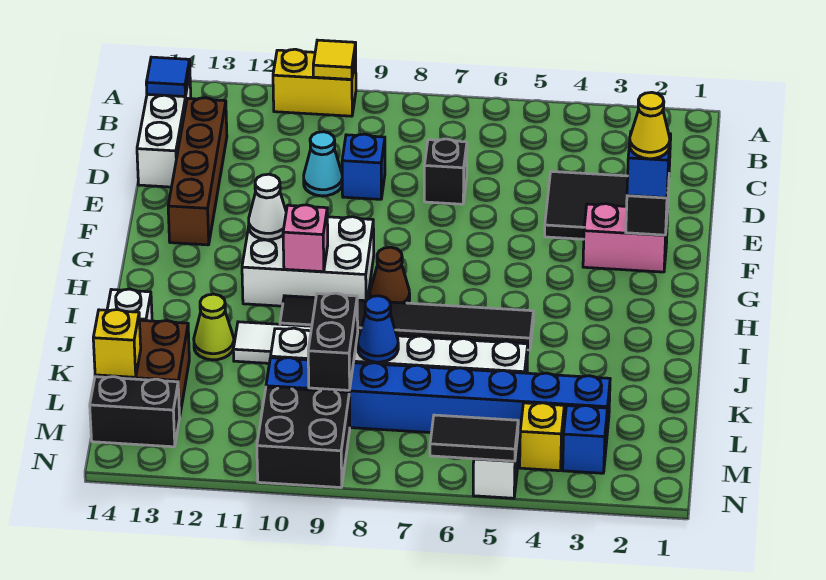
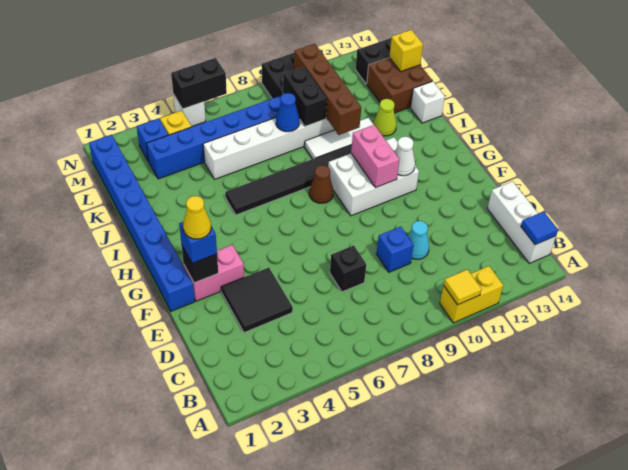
brown brick C13:F13 level 1 -> brown brick J10:M10 level 2
none -> blue brick F1:M1 level 1
pink brick H10 level 2 -> pink brick G10:H10 level 2
black tile N5:N6 level 2 -> black brick N5:N6 level 2

